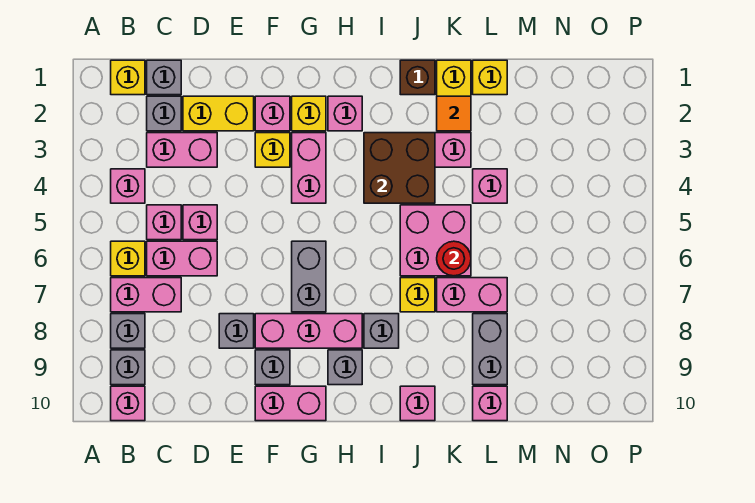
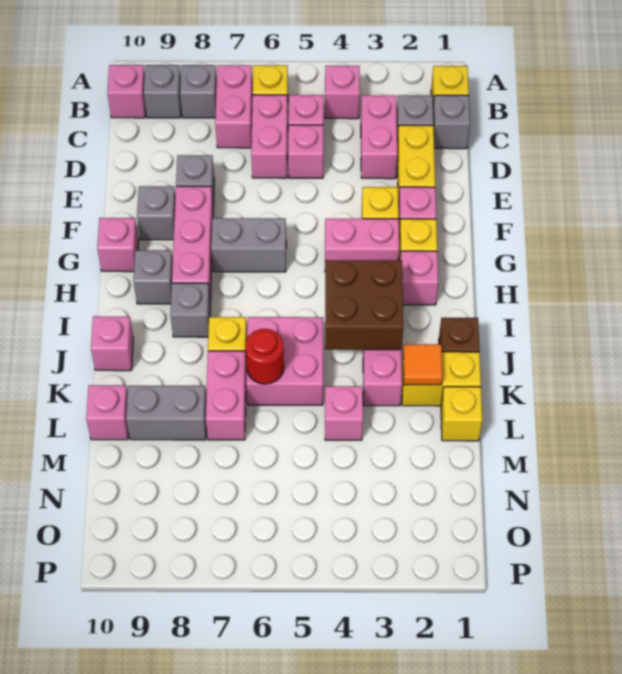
pink brick F10:G10 level 1 -> pink brick G10 level 1

